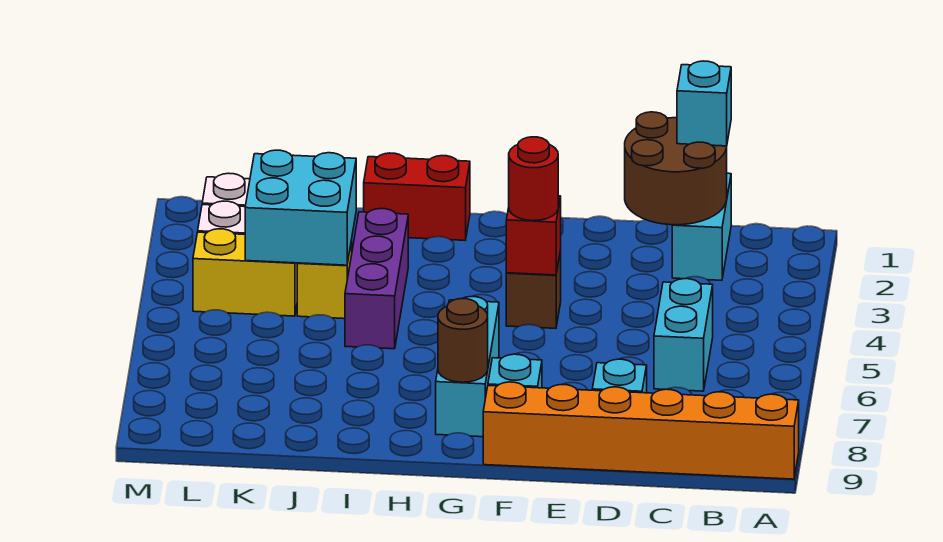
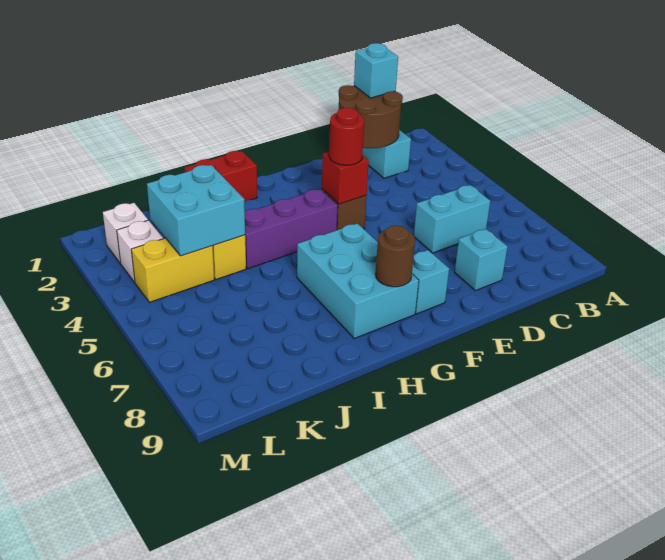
orange brick A9:F9 level 1 -> none
cyan brick C5:C6 level 1 -> cyan brick C6:D6 level 1
cyan brick G6:G8 level 1 -> cyan brick G6:H8 level 1
purple brick I3:I5 level 1 -> purple brick G4:I4 level 1

